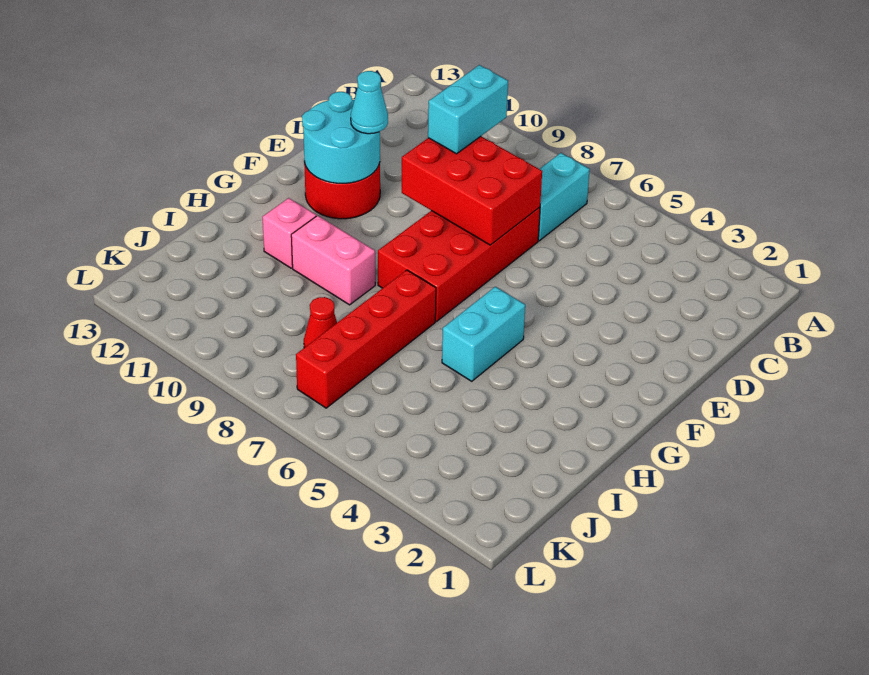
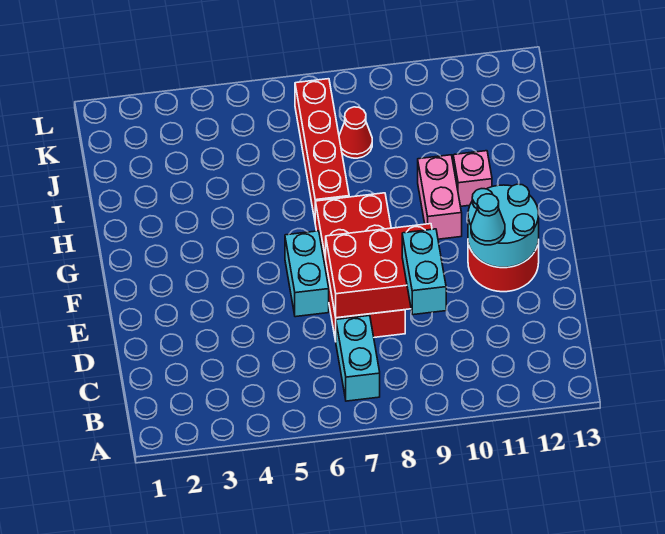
cyan brick G5:H5 level 1 -> cyan brick E6:F6 level 1
pink brick H9:H10 level 1 -> pink brick G10:H10 level 1

